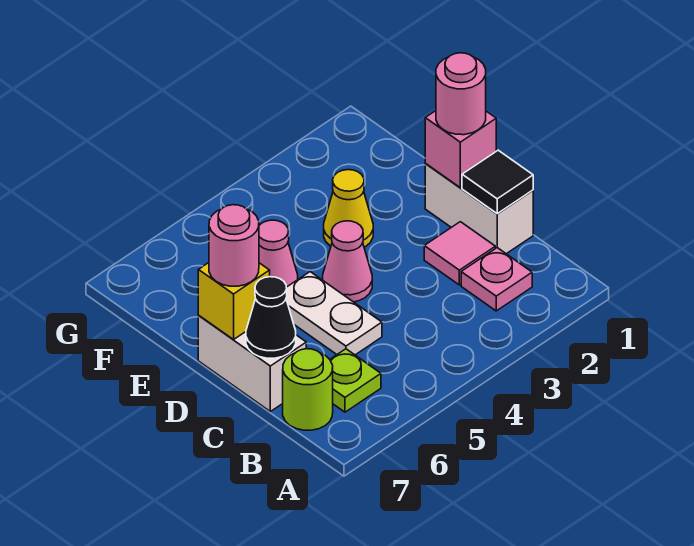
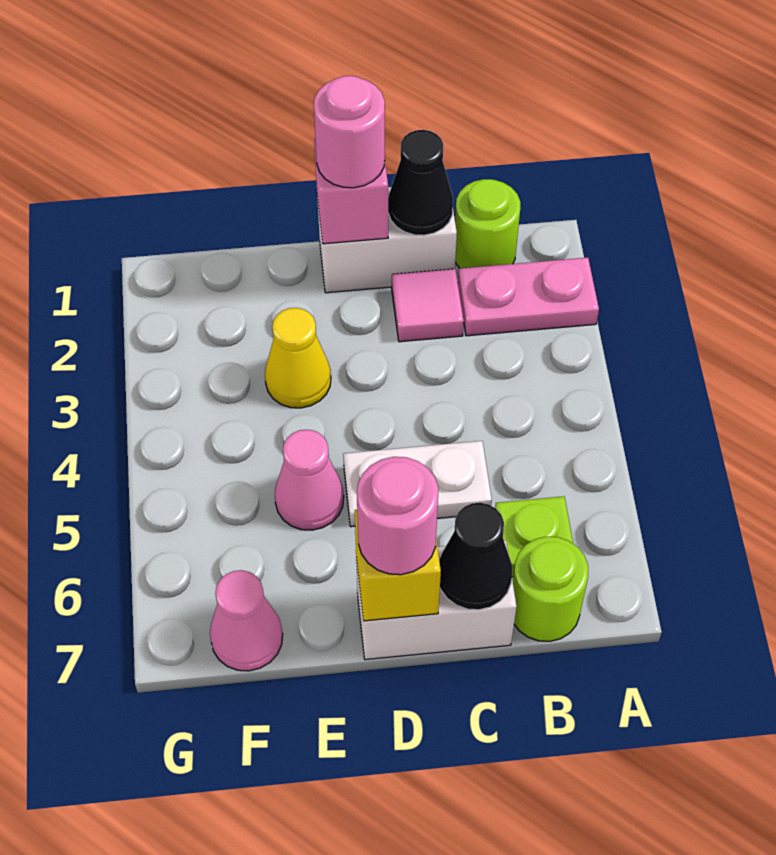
none -> lime round brick B1 level 1
pink plate B2 level 1 -> pink plate A2:B2 level 1
black tile C1 level 2 -> black cone C1 level 2
pink cone D4 level 1 -> pink cone F7 level 1

